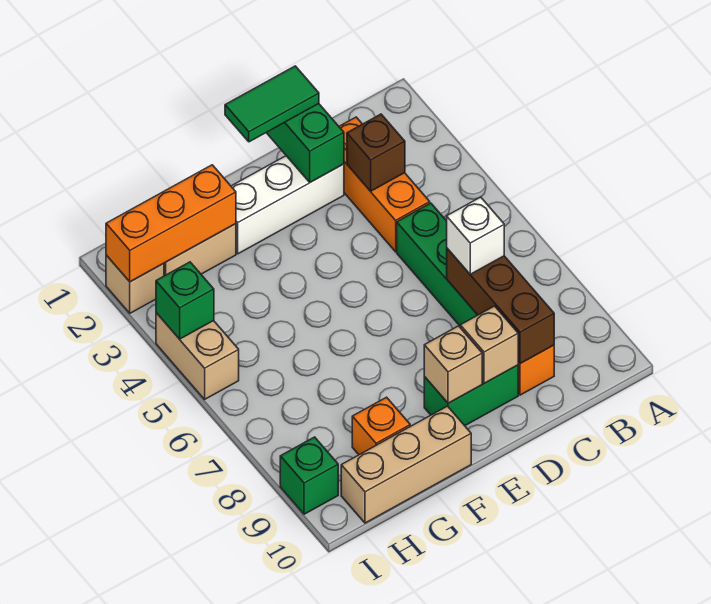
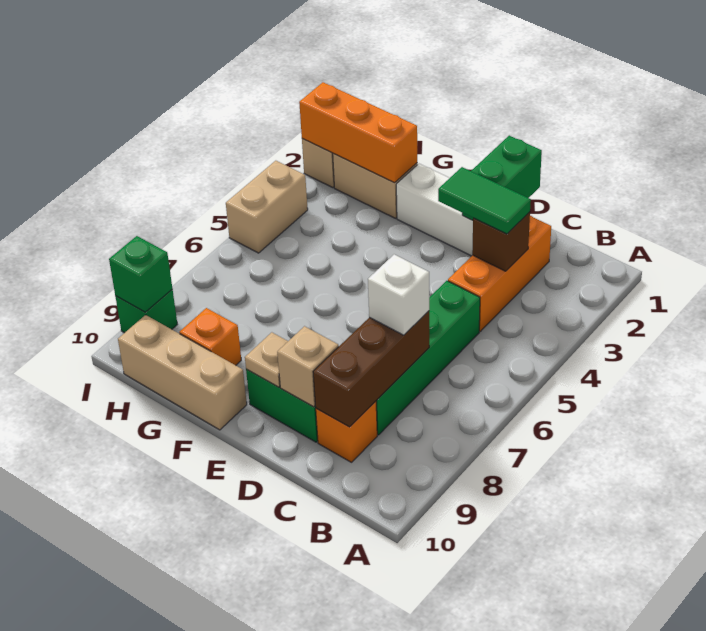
green tile D1:E1 level 3 -> green tile C3:D3 level 3
tan brick E9 level 2 -> tan plate E9 level 2
green brick I4 level 2 -> green brick I9 level 2

